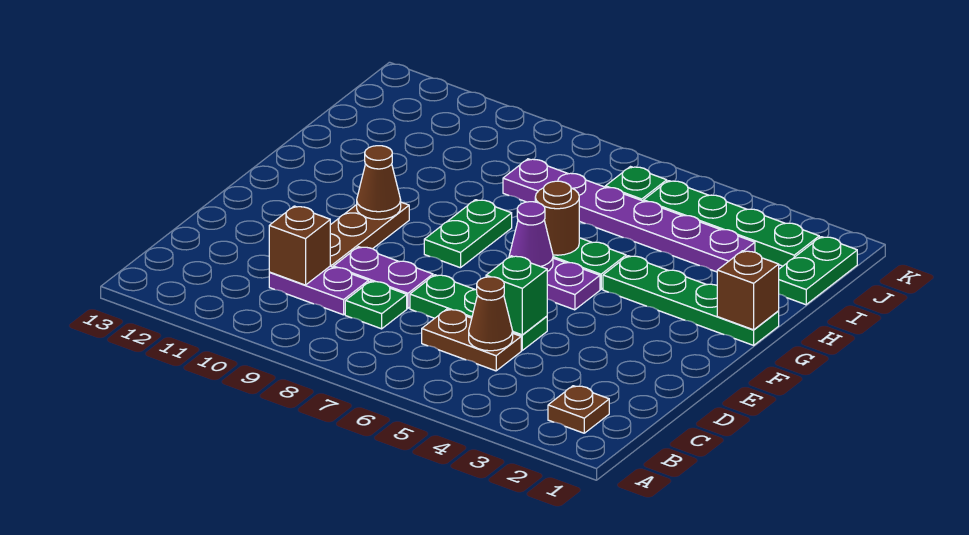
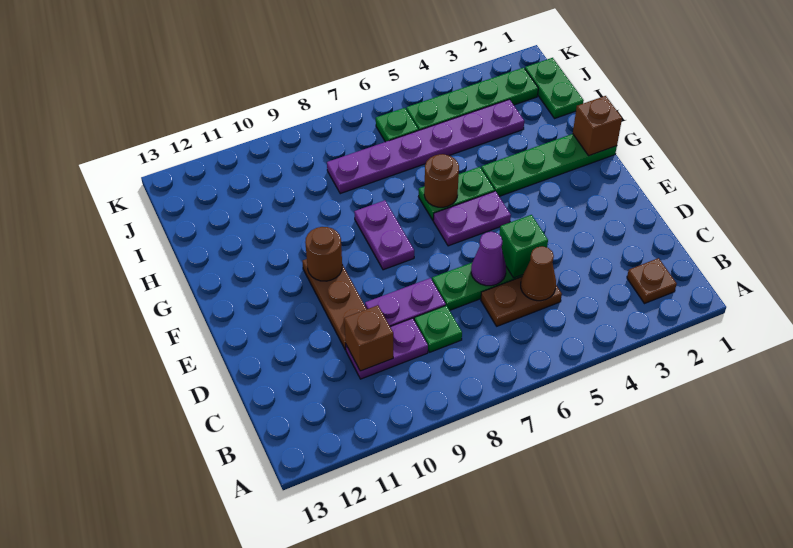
purple cone F6 level 2 -> purple cone D6 level 2
green plate F8:G8 level 1 -> purple plate F8:G8 level 1
brown cone F10 level 2 -> brown round brick F10 level 2

